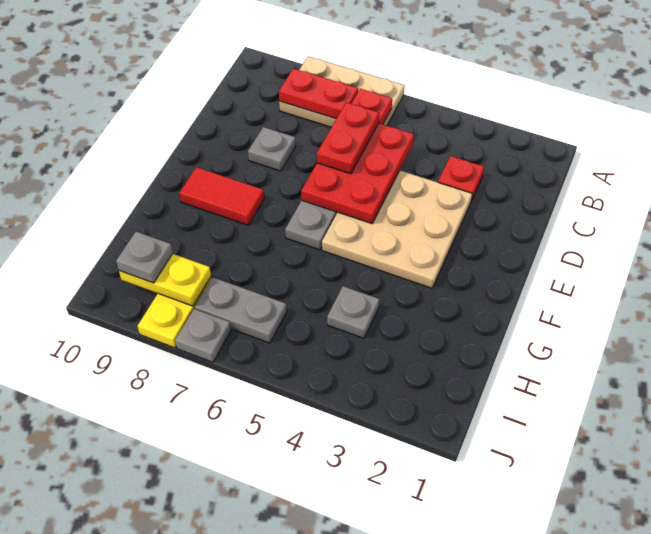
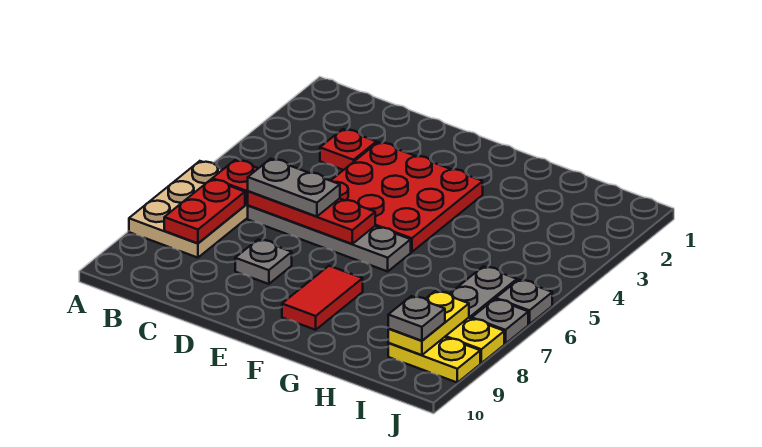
red plate C5:E6 level 2 -> red plate C6:E6 level 2
red plate C6:D6 level 3 -> grey plate C6:D6 level 3
tan plate D3:F5 level 1 -> red plate D3:F5 level 1
grey plate H4 level 1 -> grey plate J6 level 1
none -> yellow plate I9:J9 level 1

